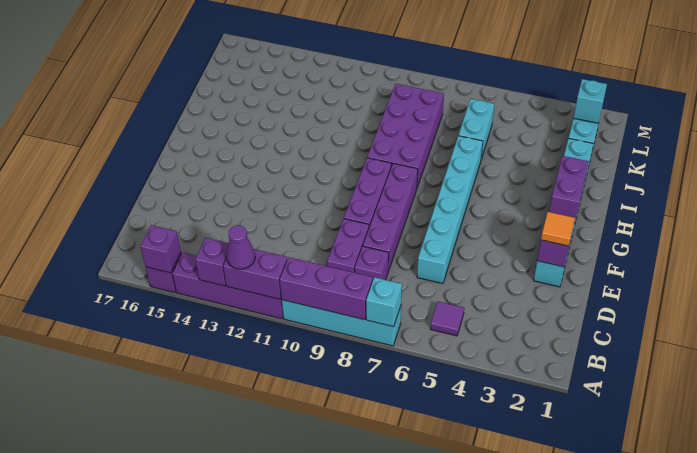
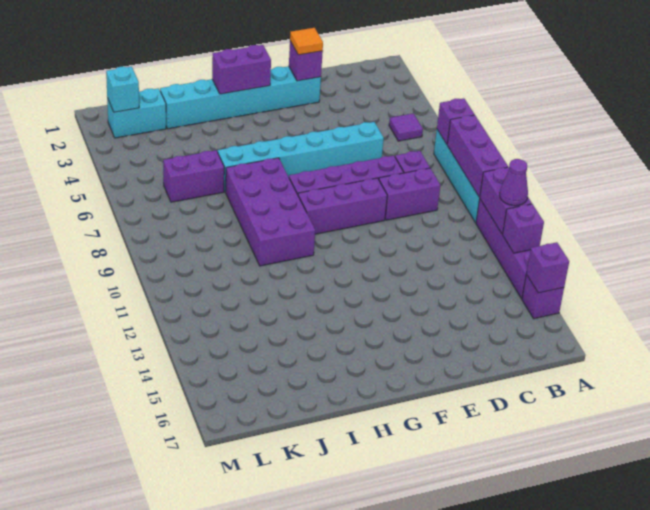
cyan brick A7 level 2 -> purple brick A7 level 2
purple brick H8:K9 level 1 -> purple brick H7:I10 level 1
cyan brick J6:K6 level 1 -> purple brick J6:K6 level 1

